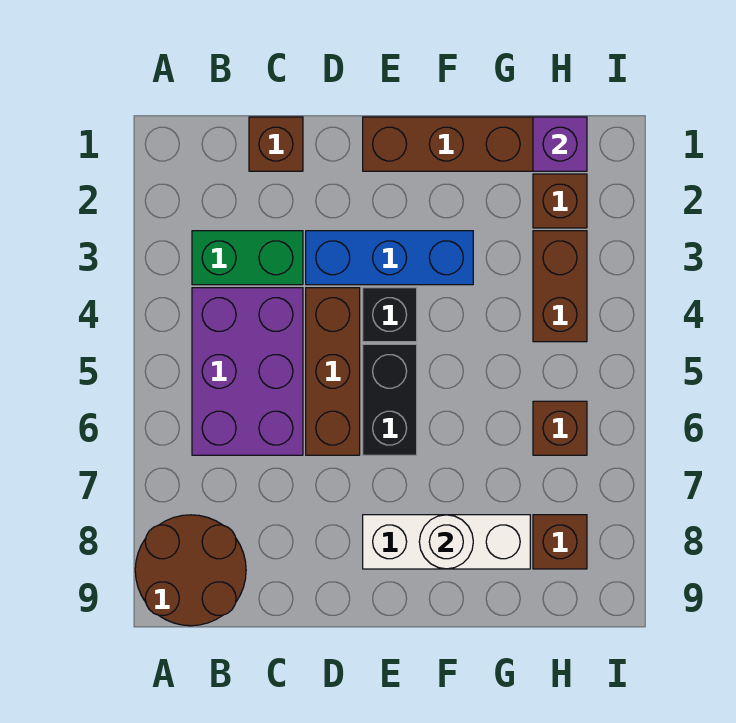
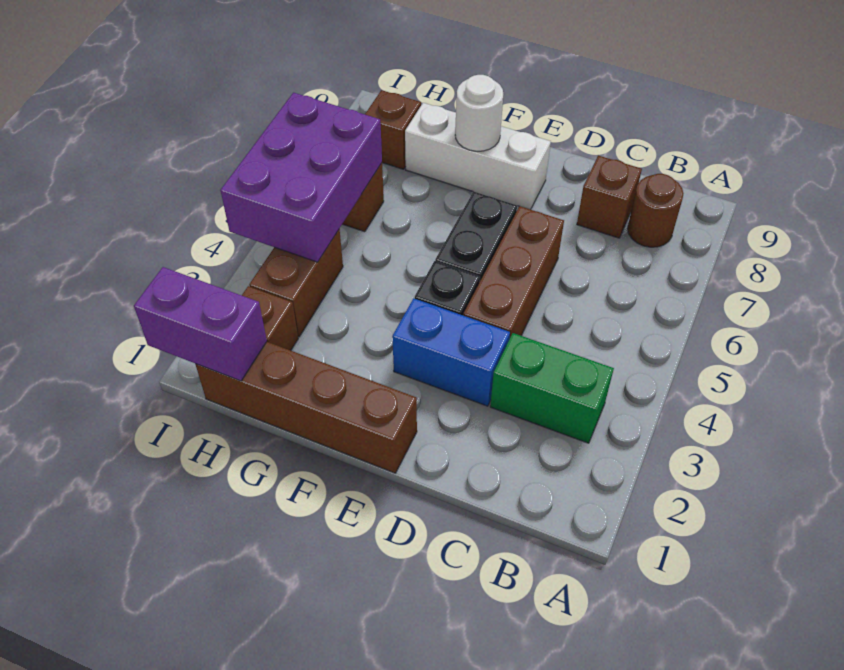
brown round brick A8:B9 level 1 -> brown round brick B8 level 1
purple brick B4:C6 level 1 -> purple brick H4:I6 level 2
brown brick C1 level 1 -> brown brick C8 level 1
blue brick D3:F3 level 1 -> blue brick D3:E3 level 1
purple brick H1 level 2 -> purple brick H1:I1 level 2

